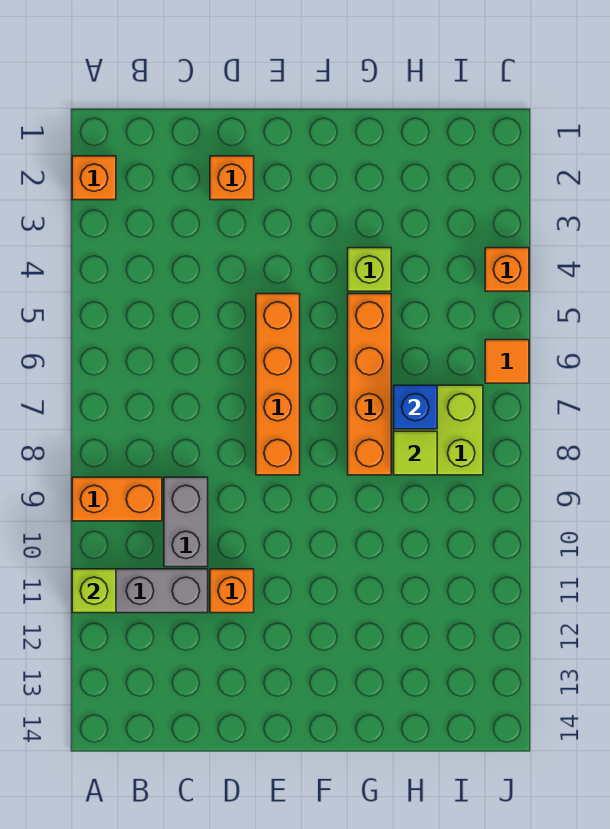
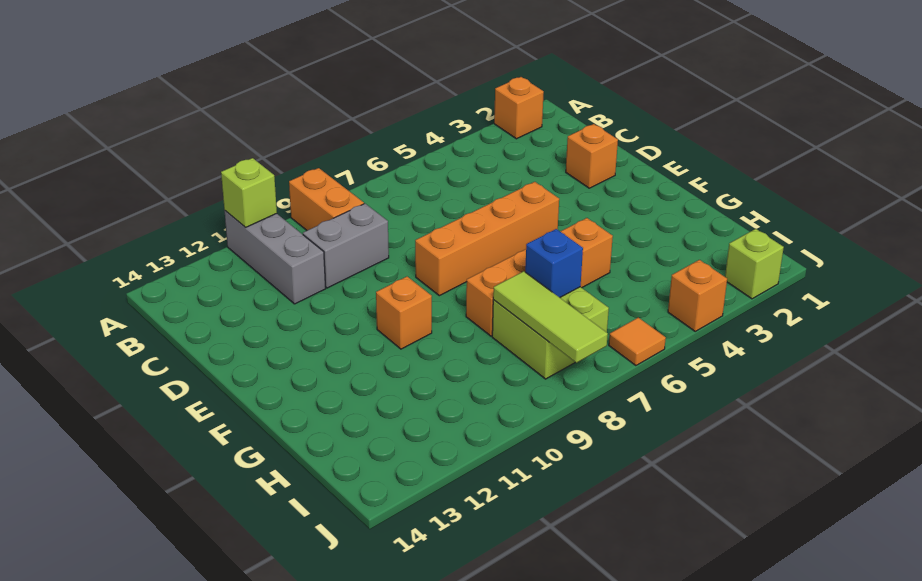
orange brick D11 level 1 -> orange brick F10 level 1
lime brick G4 level 1 -> lime brick J2 level 1
lime tile H8 level 2 -> lime tile H8:J8 level 2

